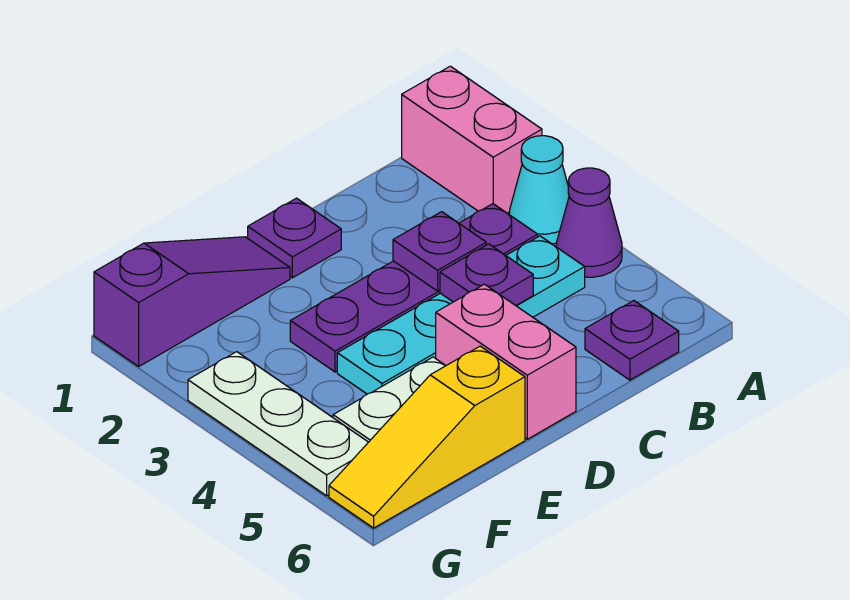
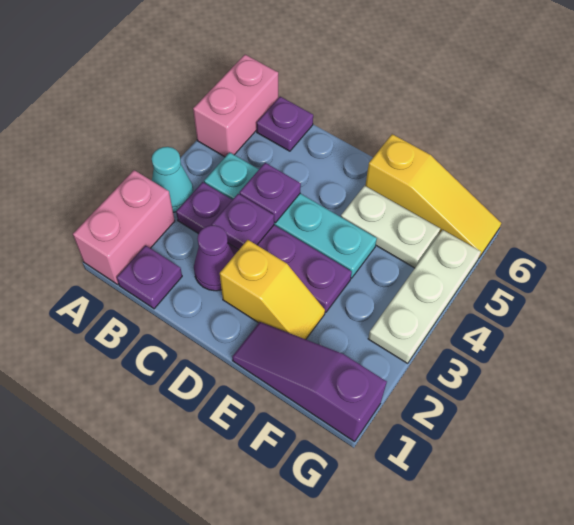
purple cone A4 level 1 -> purple cone C2 level 1
purple plate D1 level 1 -> purple plate B1 level 1
none -> yellow slope D2:E2 level 1 top D
pink brick D5:D6 level 1 -> pink brick A5:A6 level 1

